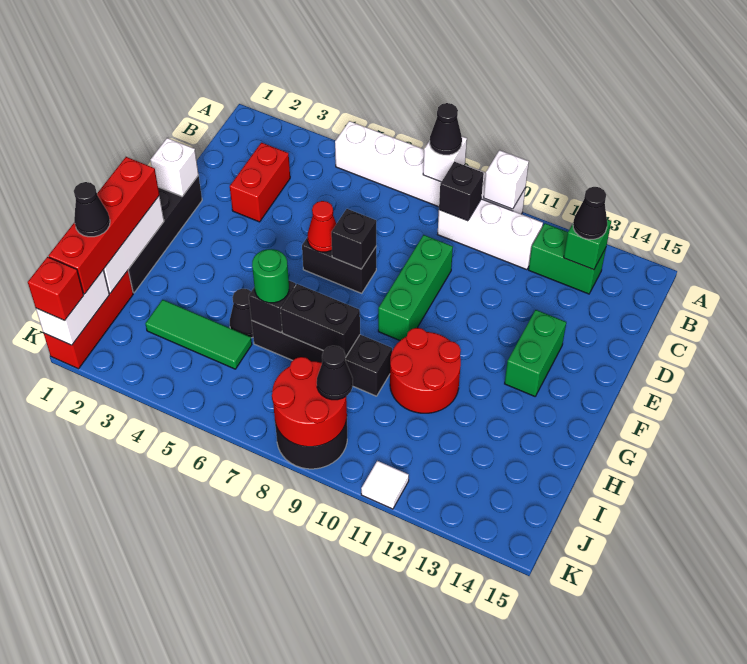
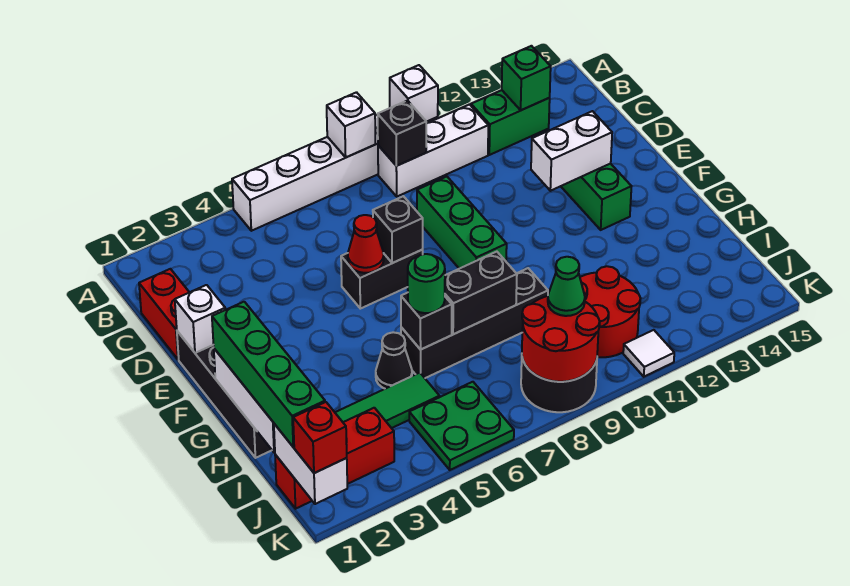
black cone A8 level 3 -> none
black cone B13 level 3 -> none
red brick C3:D3 level 1 -> red brick C1:D1 level 1
none -> white brick E12:E13 level 2
red brick G1:J1 level 3 -> green brick G1:J1 level 3
red round brick G10:H11 level 1 -> red round brick I10:J11 level 1
red brick I1:K1 level 1 -> red brick J1:J3 level 1
black cone I1 level 4 -> none
none -> green plate J5:K6 level 1
black cone J9 level 3 -> green cone J9 level 3

